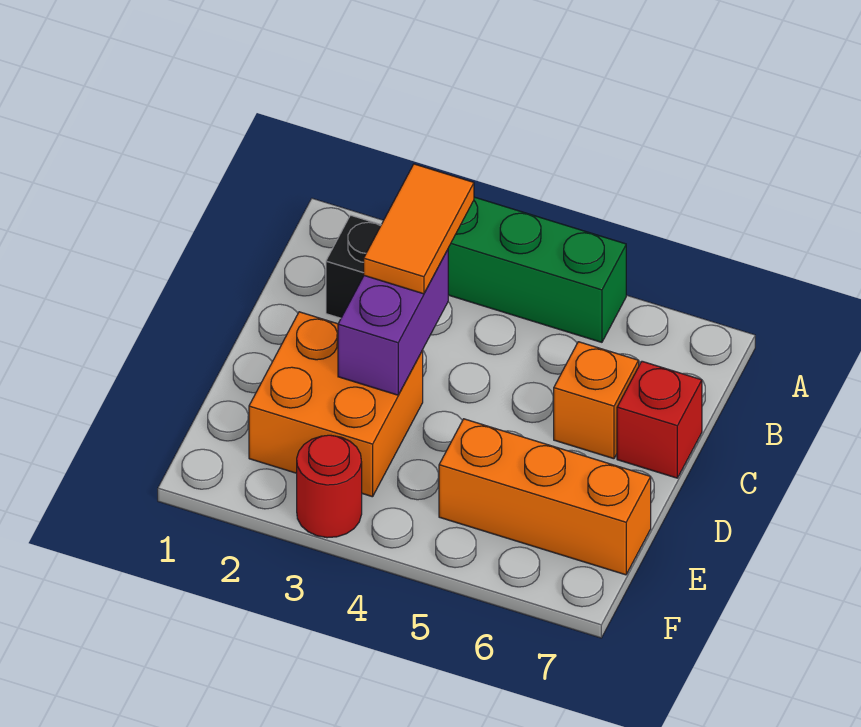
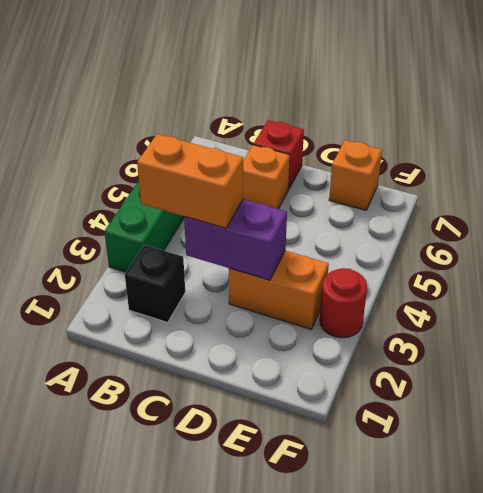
orange tile B3:C3 level 3 -> orange brick B3:C3 level 3
orange brick D2:E3 level 1 -> orange brick D3:E3 level 1
orange brick E5:E7 level 1 -> orange brick E7 level 1

